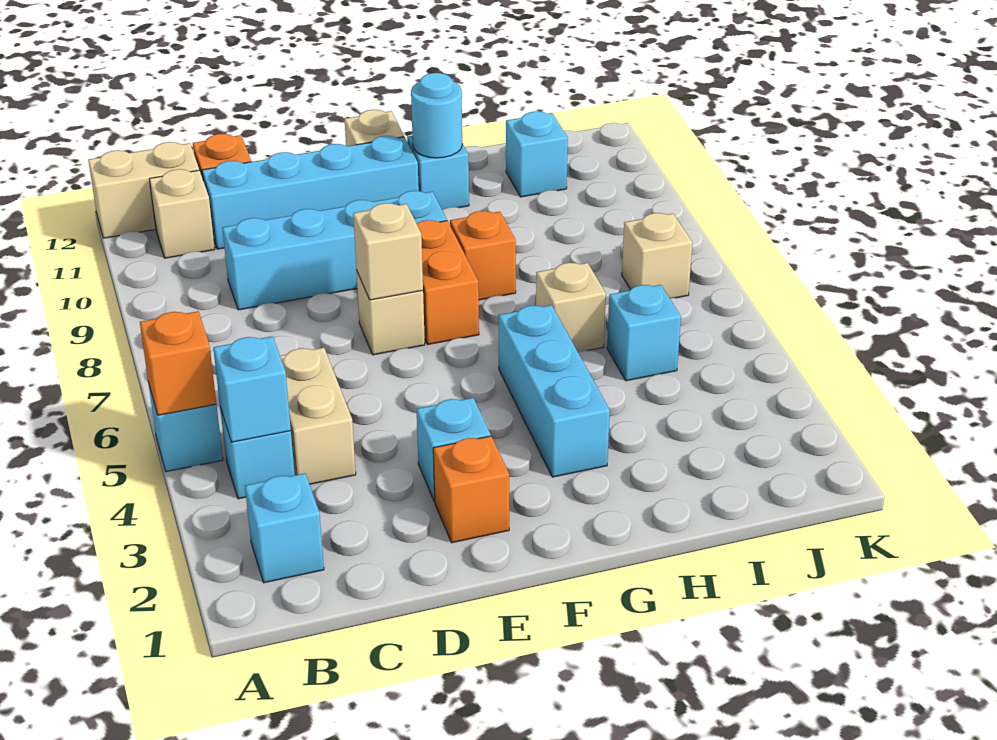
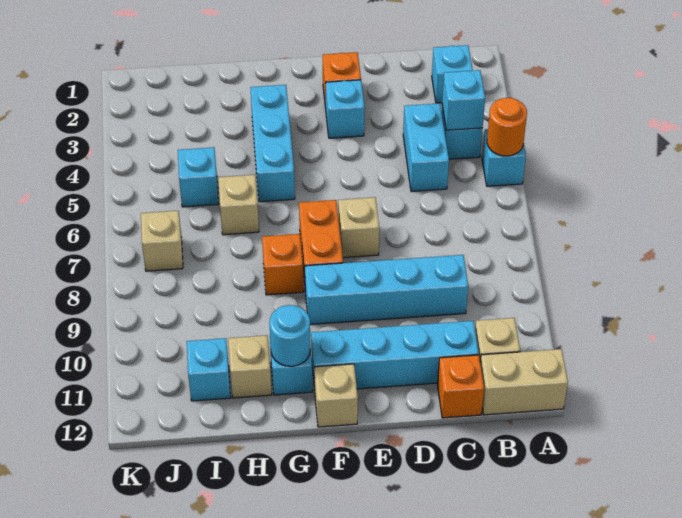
orange brick A5 level 2 -> orange round brick A5 level 2
tan brick C4:C5 level 1 -> cyan brick C4:C5 level 1
tan brick E7 level 2 -> tan brick H11 level 1

